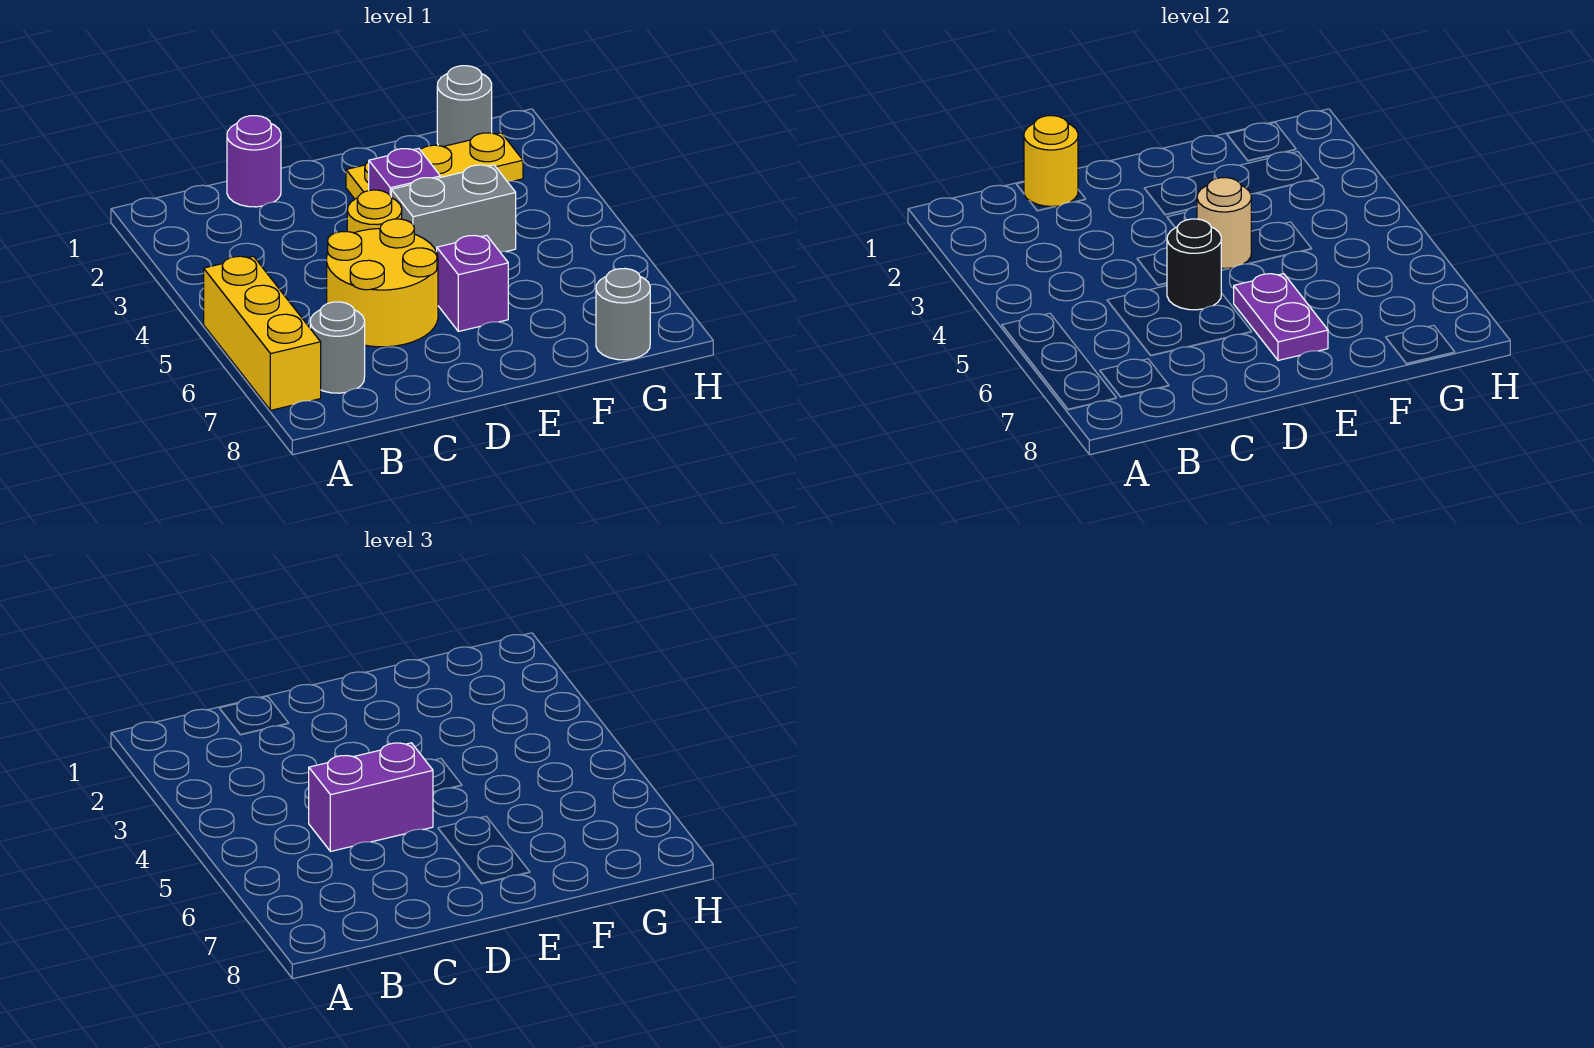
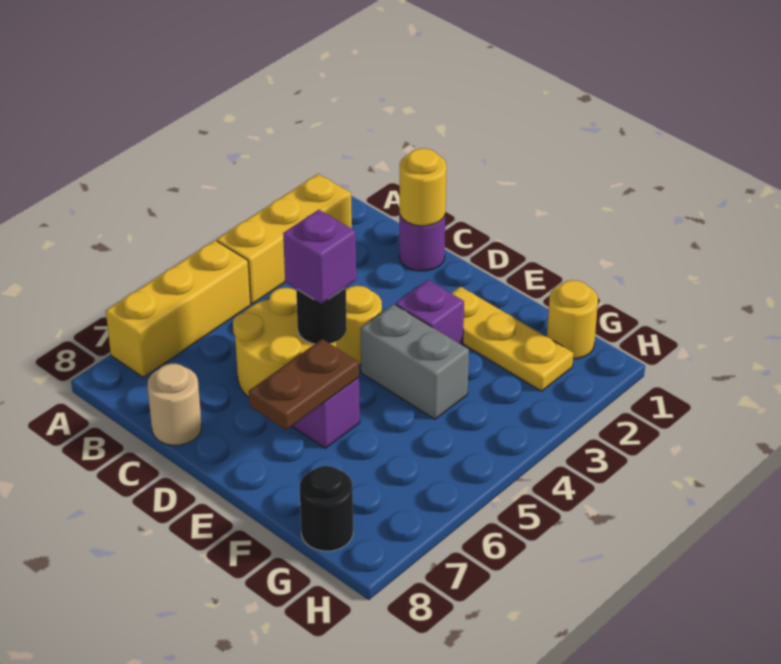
none -> yellow brick A2:A4 level 1
grey round brick B7 level 1 -> none
purple brick C5:D5 level 3 -> purple brick D5 level 3
tan round brick E4 level 2 -> tan round brick C8 level 1
purple plate E6:E7 level 2 -> brown plate E6:E7 level 2
grey round brick G1 level 1 -> yellow round brick G1 level 1
grey round brick G8 level 1 -> black round brick G8 level 1

